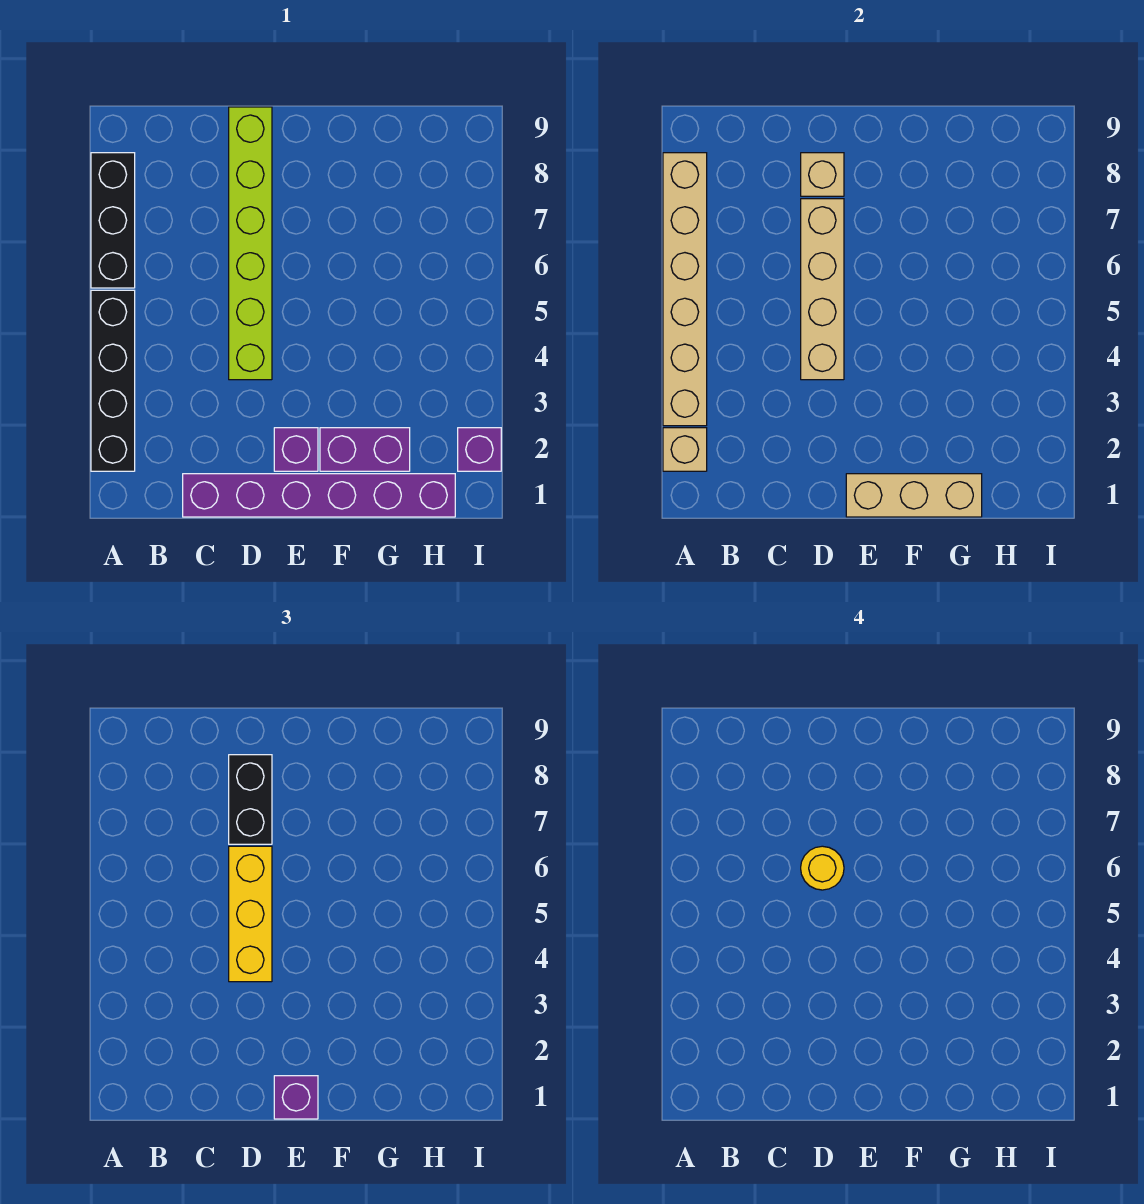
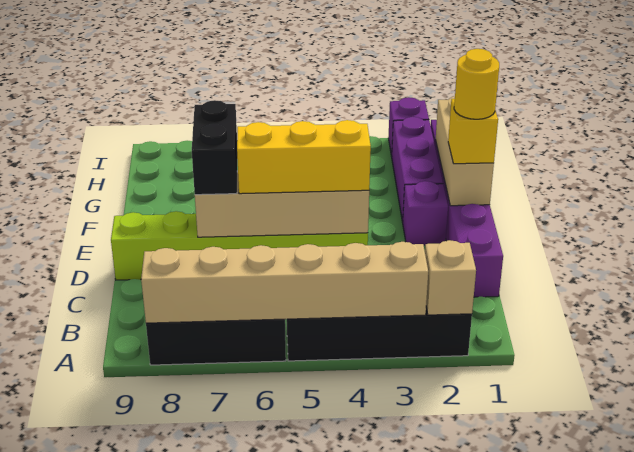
yellow round brick D6 level 4 -> yellow round brick E1 level 4
black brick D7:D8 level 3 -> black brick D7:E7 level 3
tan brick D8 level 2 -> none
purple brick E1 level 3 -> yellow brick E1 level 3
purple brick F2:G2 level 1 -> purple brick F2:H2 level 1

